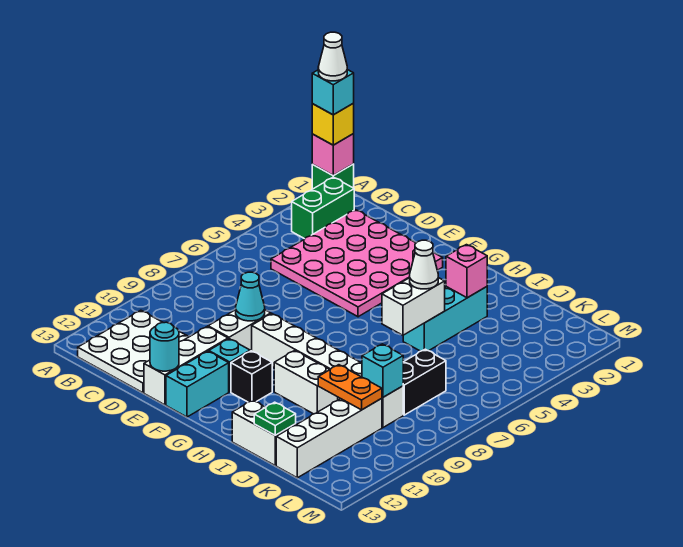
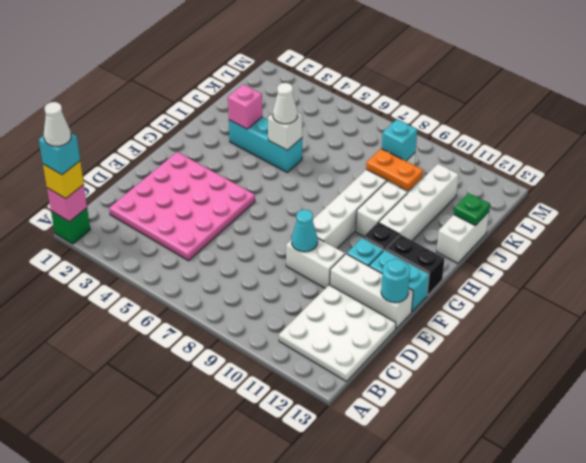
green brick B2:B3 level 1 -> none
white brick I5:I6 level 2 -> white brick I5 level 2
orange plate J10:K10 level 2 -> orange plate J9:J10 level 2
black brick K7:K8 level 1 -> black brick G12:G13 level 1
white brick K10:K13 level 1 -> white brick H11:K11 level 1

